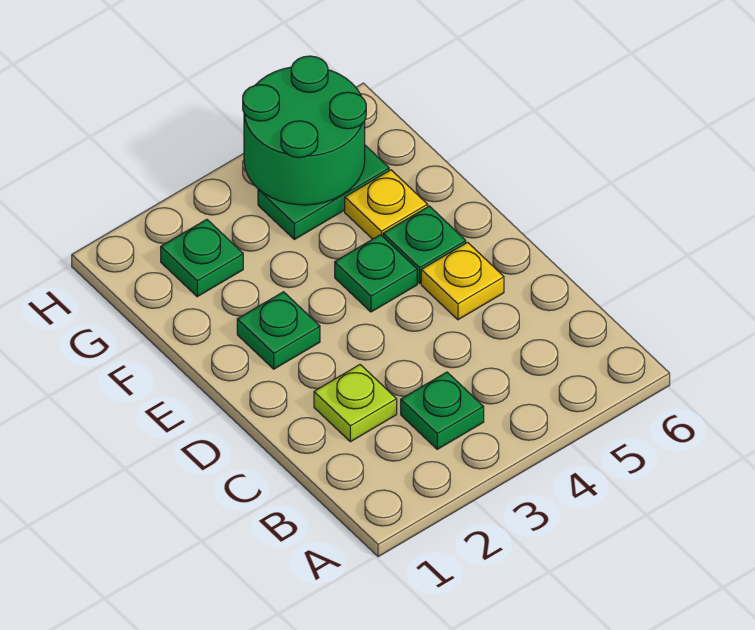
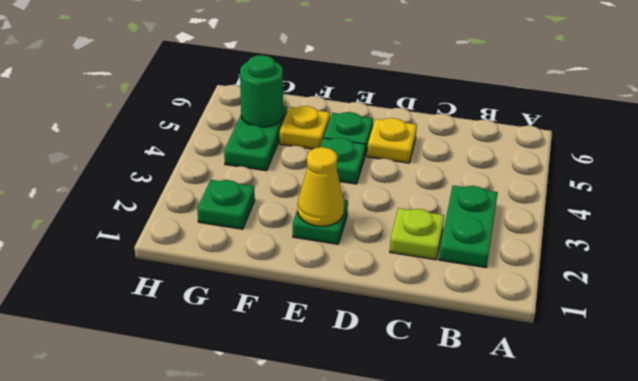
green plate B3 level 1 -> green plate B2:B3 level 1
none -> yellow cone E2 level 2
green round brick G4:H5 level 2 -> green round brick G5 level 2

